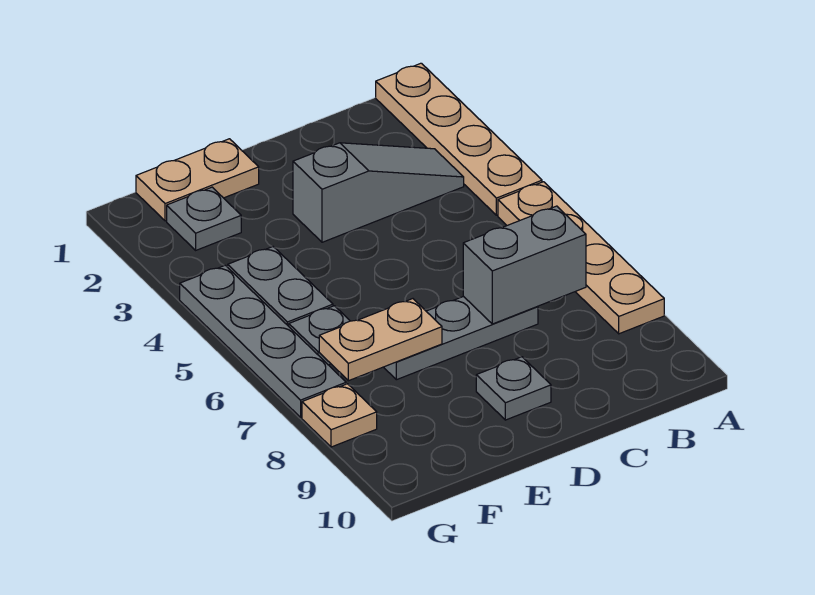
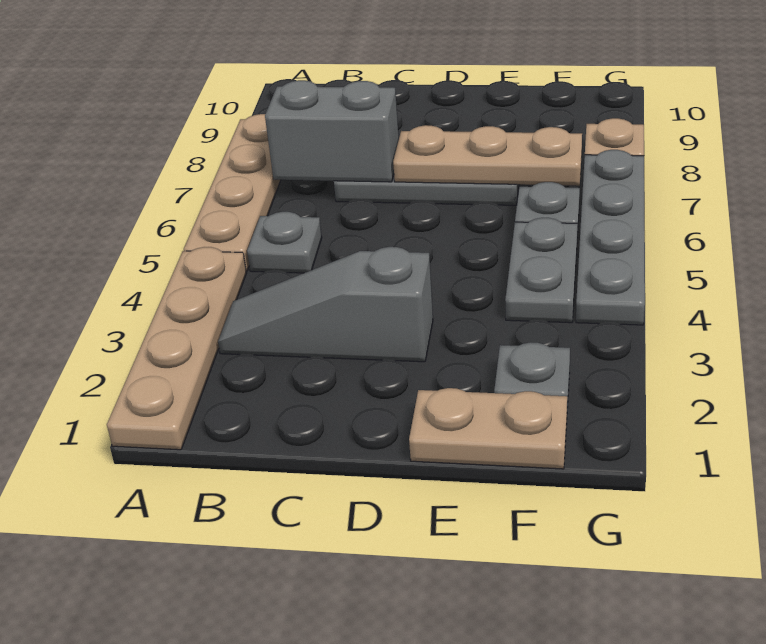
grey plate D9 level 1 -> grey plate B5 level 1
tan plate E7:F7 level 2 -> tan plate D7:F7 level 2

